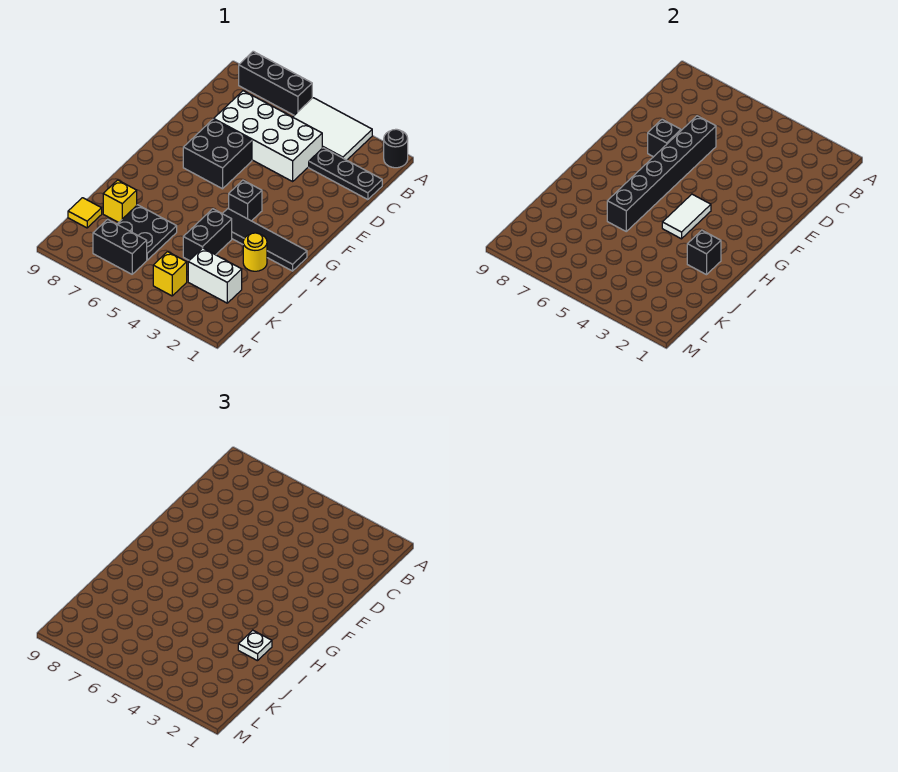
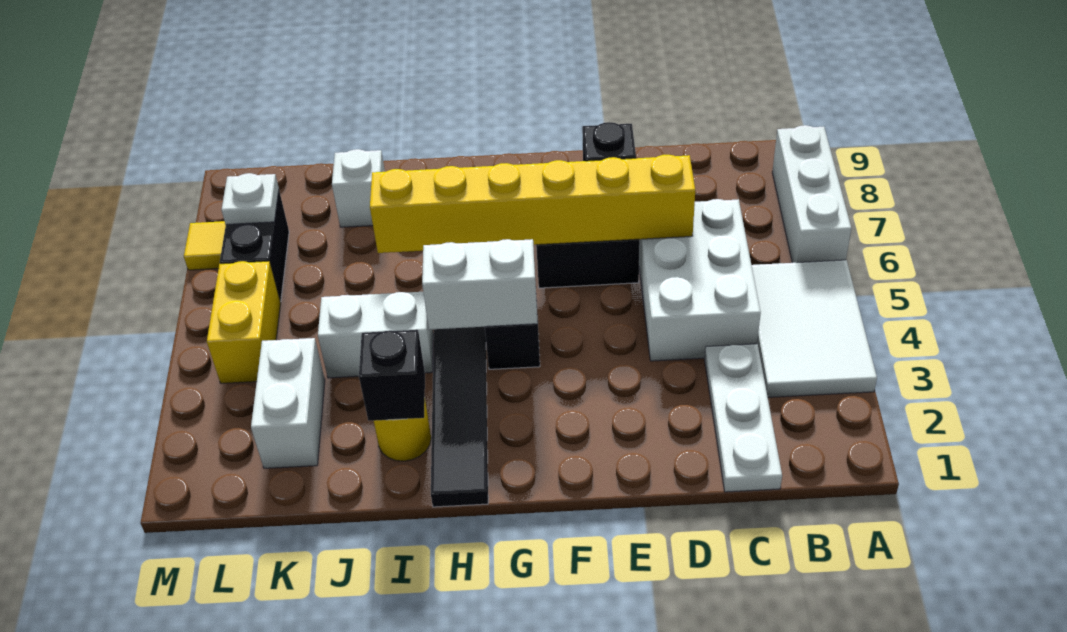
black round brick A1 level 1 -> none
black brick A6:A8 level 1 -> white brick A6:A8 level 1
black plate C1:C3 level 1 -> white plate C1:C3 level 1
white brick C4:D7 level 1 -> white brick C4:D6 level 1
black brick D6:I6 level 2 -> yellow brick D6:I6 level 2
white tile G4:H4 level 2 -> white brick G4:H4 level 2
white plate I2 level 3 -> white plate L7 level 2
black brick I4:J4 level 1 -> white brick I4:J4 level 1
black plate J6:K7 level 1 -> none
yellow brick J8 level 1 -> white brick J8 level 1
yellow tile K9 level 1 -> yellow tile M7 level 1
yellow brick L4 level 1 -> yellow brick L4:L5 level 1

